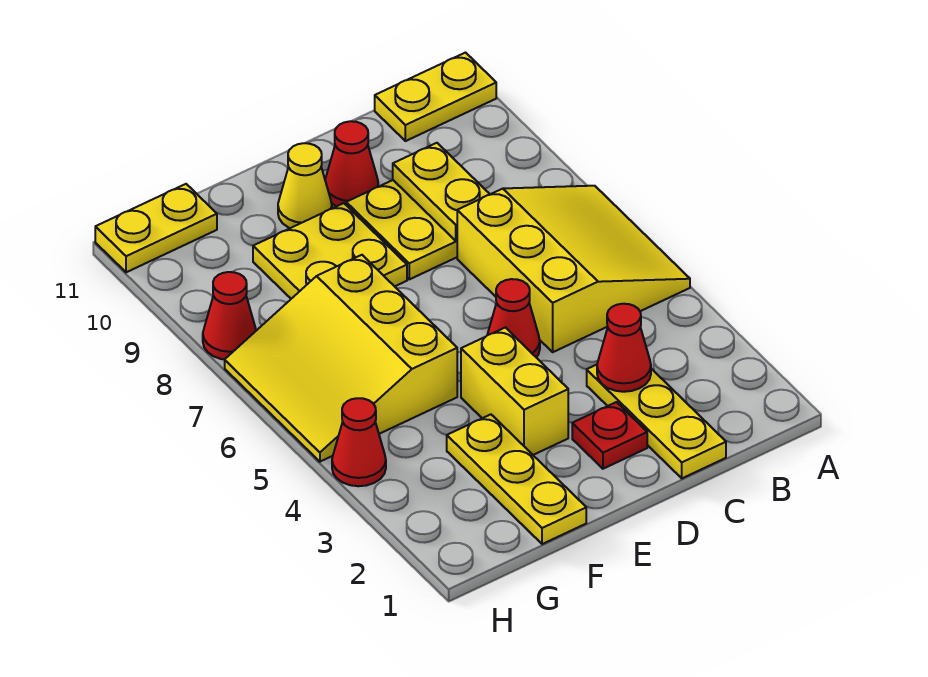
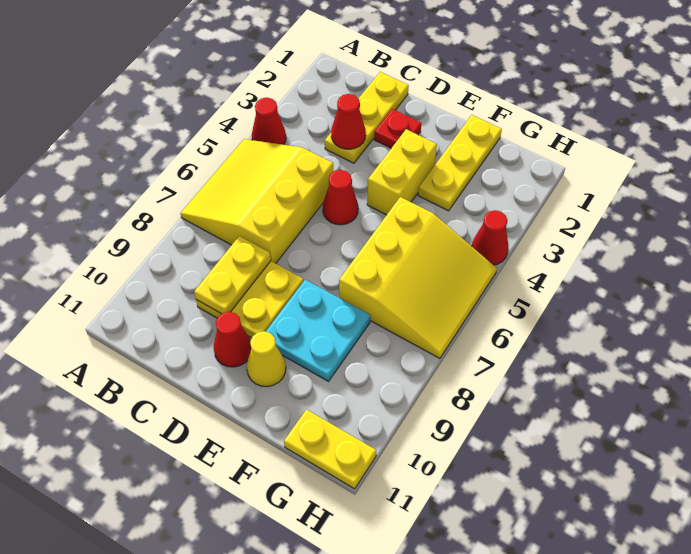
yellow plate A11:B11 level 1 -> none
yellow plate E8:F9 level 1 -> cyan plate E8:F9 level 1
red cone H8 level 1 -> red cone A4 level 1

